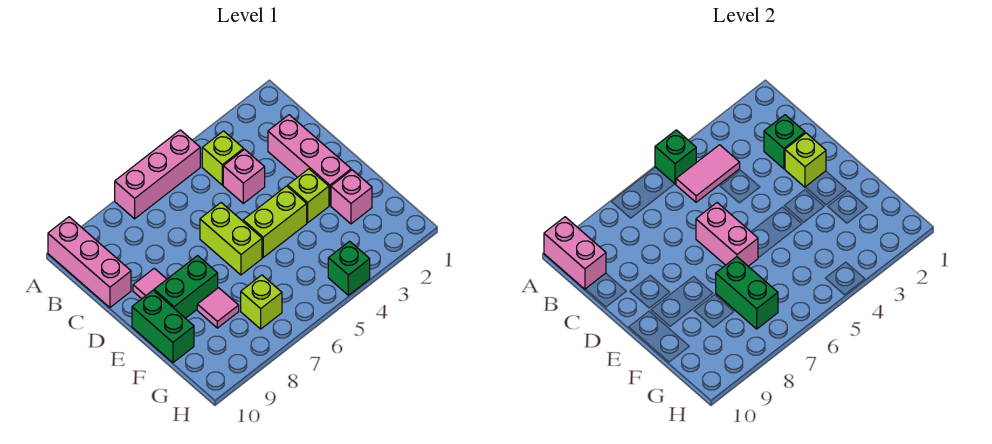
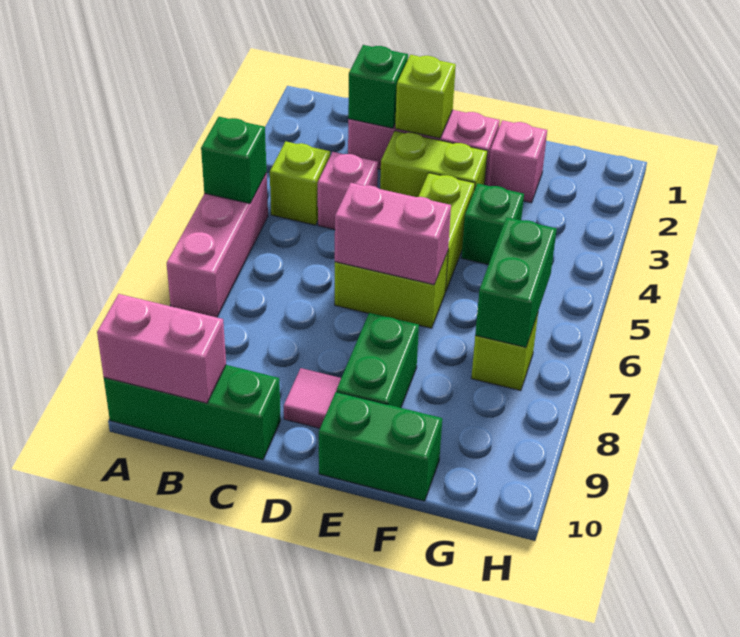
pink brick A10:C10 level 1 -> green brick A10:C10 level 1
pink tile B4:B5 level 2 -> none
lime brick E3 level 1 -> lime brick D3:E3 level 1
green brick F7:G7 level 2 -> green brick G6:G7 level 2
pink tile F8 level 1 -> none
green brick H4 level 1 -> green brick F4 level 1

